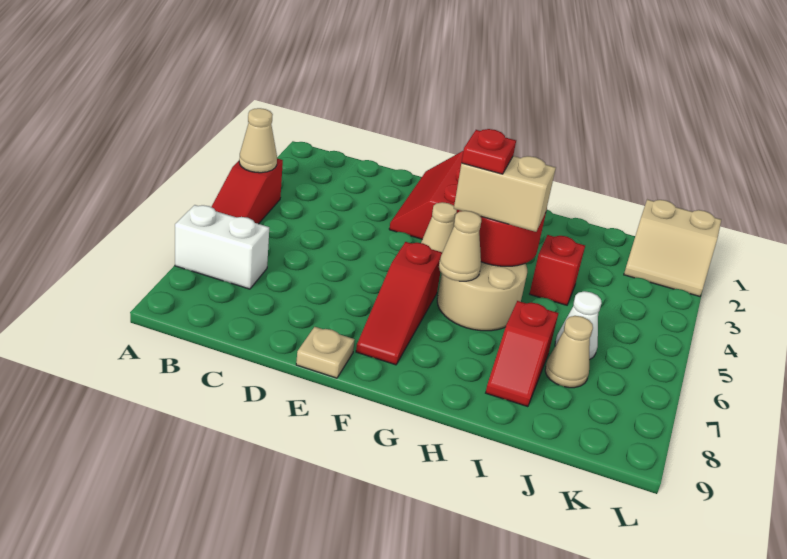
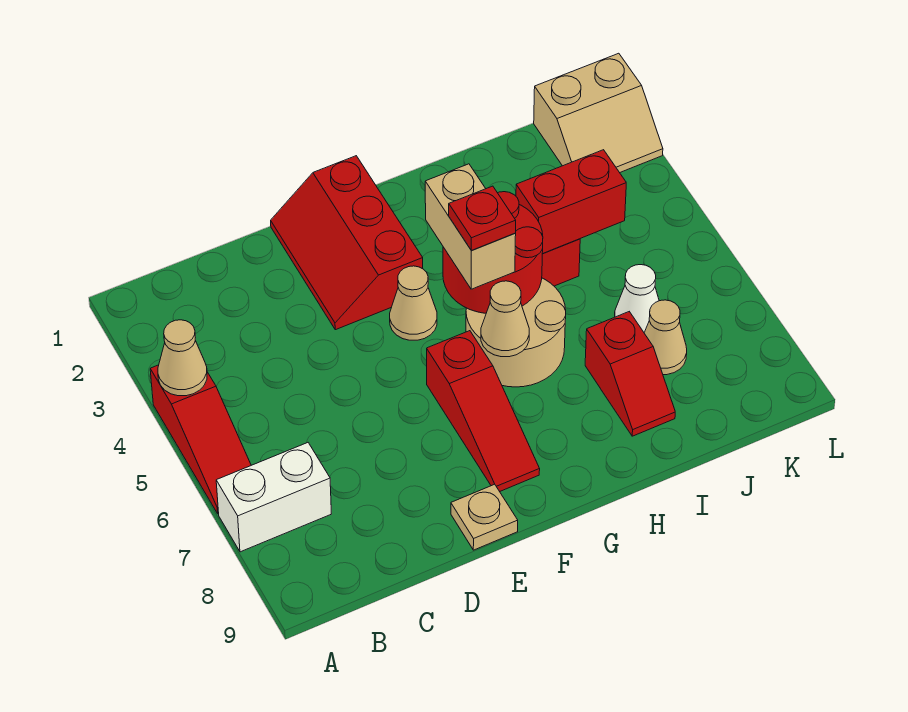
tan brick G5:H5 level 3 -> tan brick G4:G5 level 3
none -> red brick I4:J4 level 2

